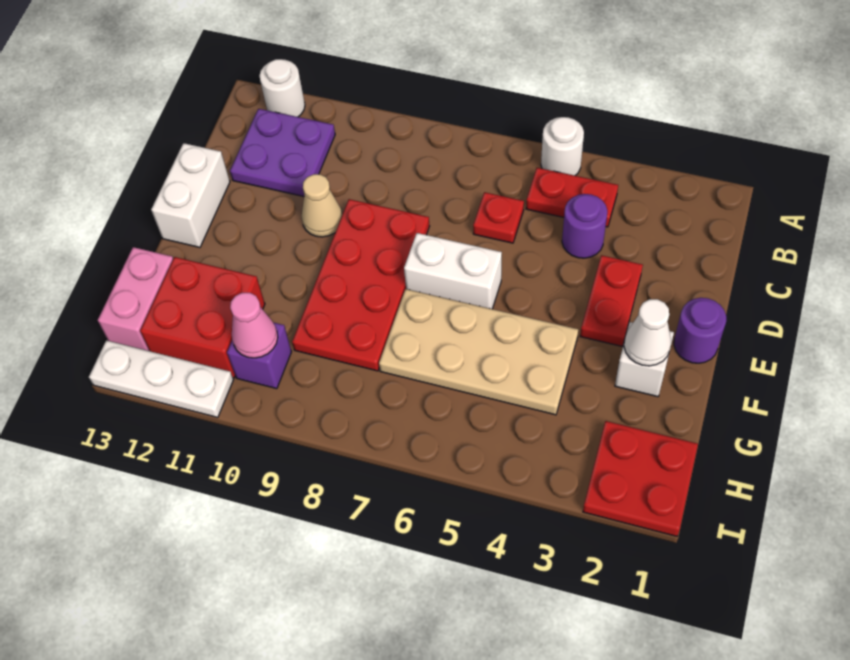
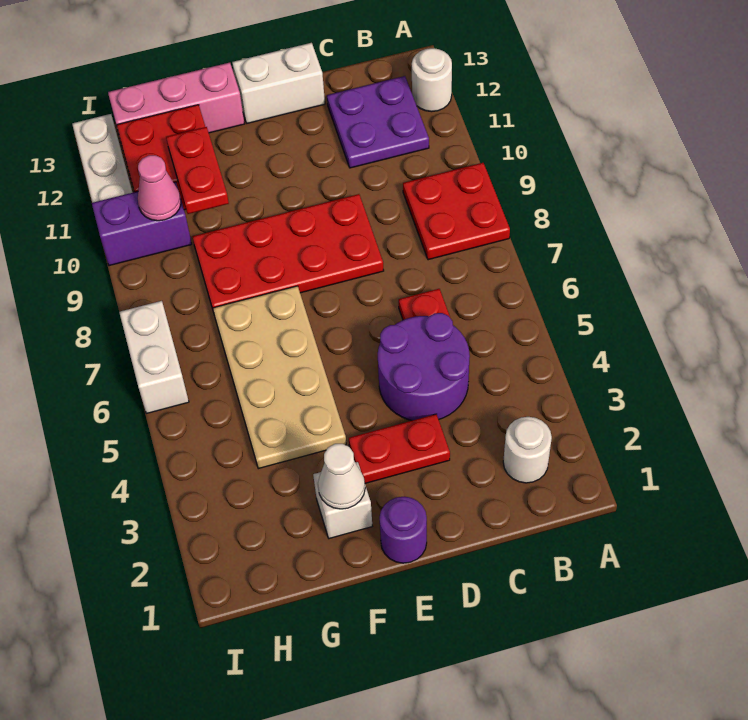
white round brick A5 level 1 -> white round brick B2 level 1
red plate B4:B5 level 1 -> red plate G10:G11 level 2
purple round brick C4 level 1 -> purple round brick C4:D5 level 1
tan cone D10 level 1 -> none
white brick E6:E7 level 1 -> white brick I6:I7 level 1
pink brick G13:H13 level 1 -> pink brick F13:H13 level 1
red plate H1:I2 level 1 -> red plate A8:B9 level 1
purple brick H10 level 1 -> purple brick H10:I10 level 1

